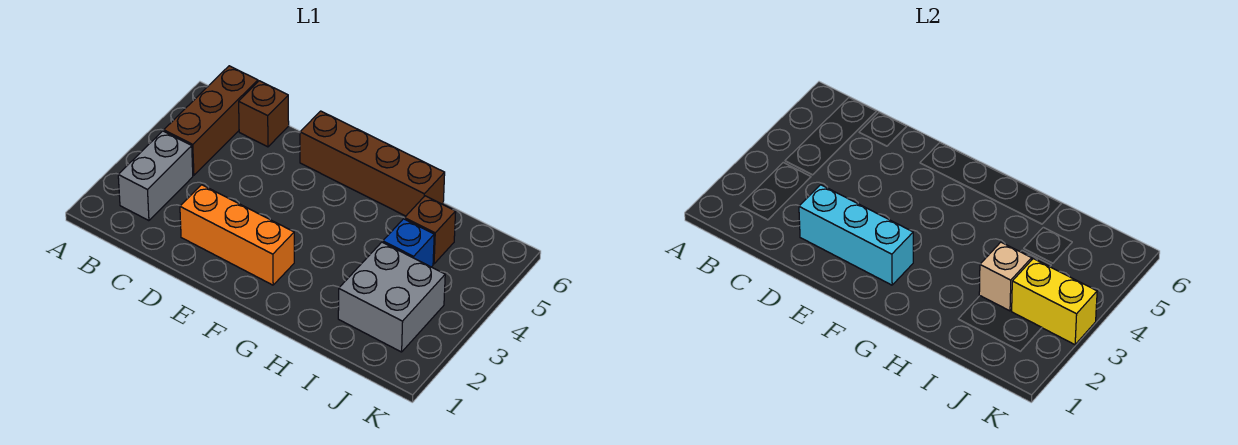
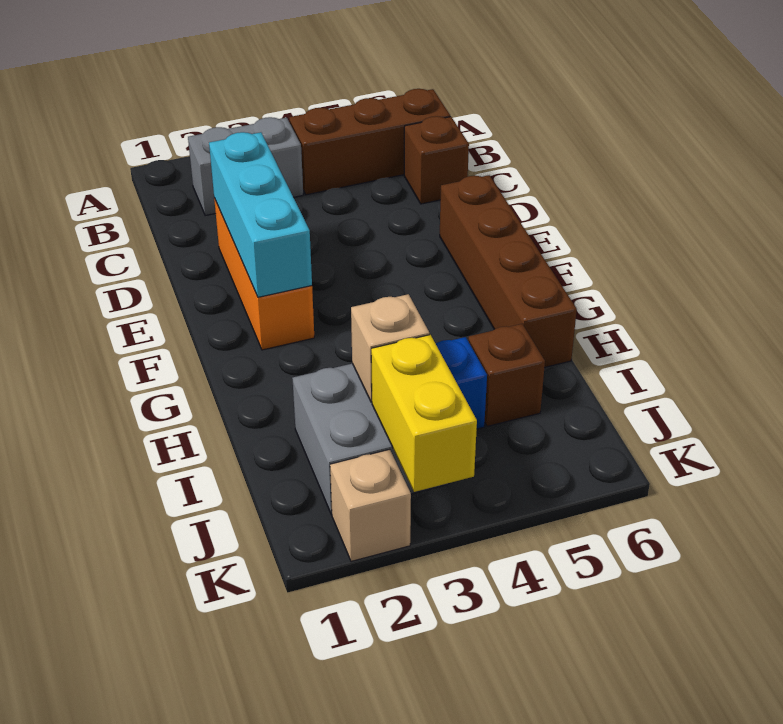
none -> tan brick K2 level 1

